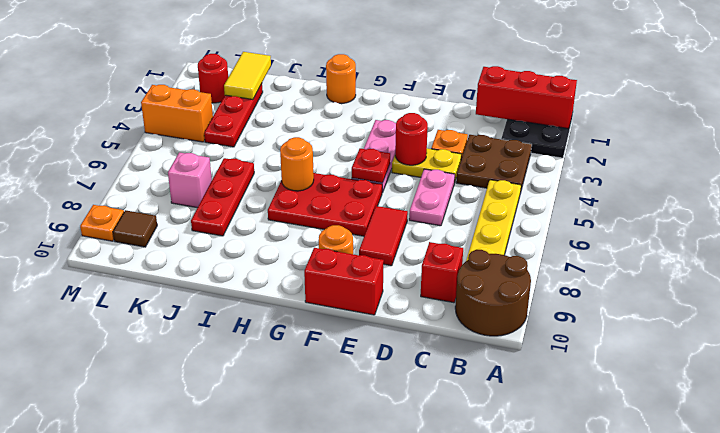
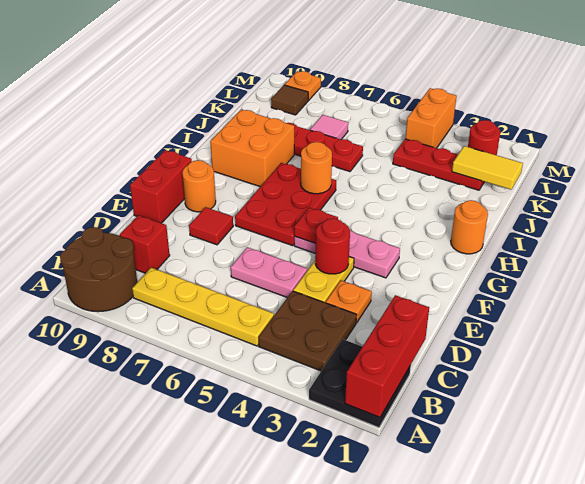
red tile E7:E8 level 1 -> red tile E8 level 1
none -> orange brick H8:I9 level 1
pink brick K7 level 1 -> pink tile K7 level 1

